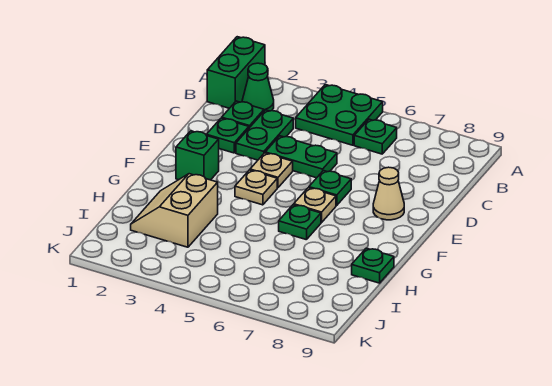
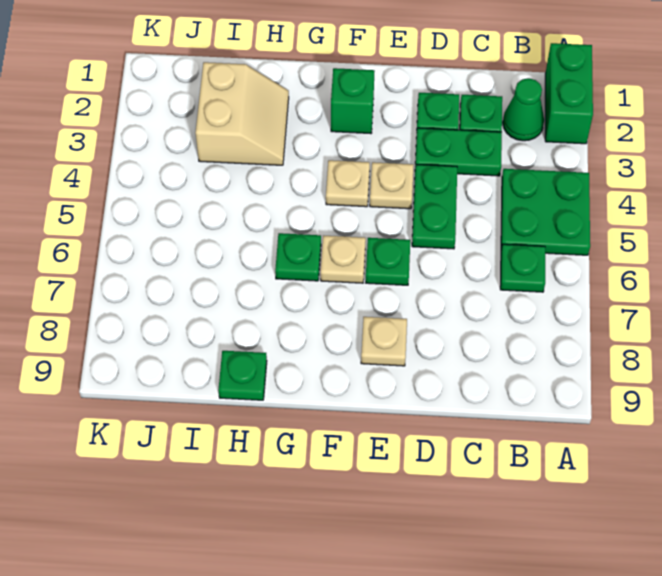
green brick A1:B1 level 1 -> green brick A1:A2 level 1
tan cone E8 level 1 -> tan plate E8 level 1
tan slope H2:I3 level 1 top 3 -> tan slope H2:I3 level 1 top I

